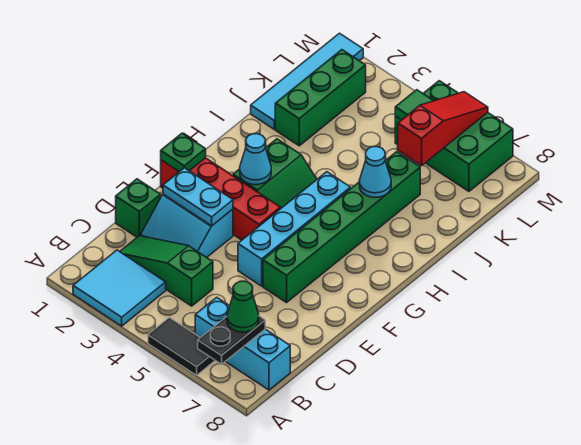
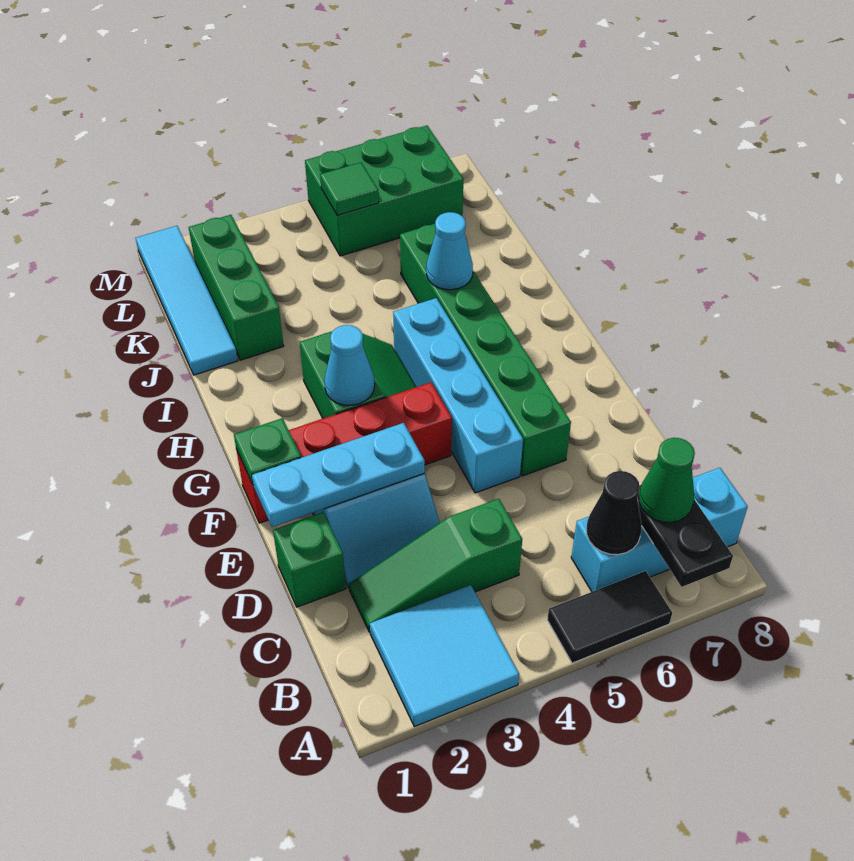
none -> black cone B6 level 2
cyan plate E2:E3 level 2 -> cyan plate E1:E3 level 2
red slope K6:M6 level 2 top K -> none

